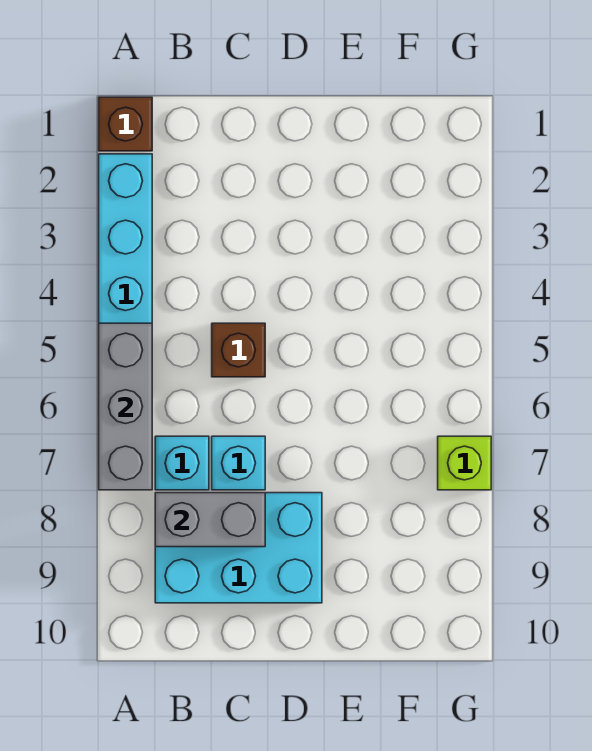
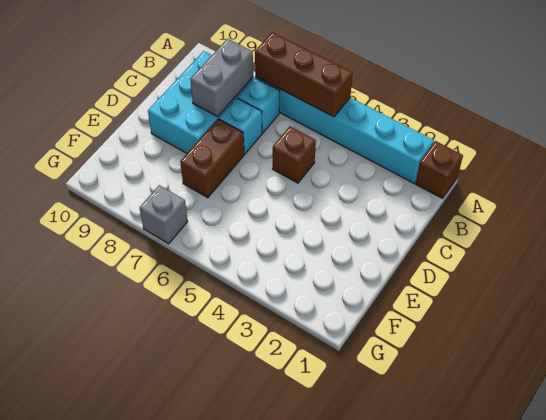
grey brick A5:A7 level 2 -> brown brick A5:A7 level 2
none -> brown brick D7:E7 level 1
lime brick G7 level 1 -> grey brick G7 level 1

